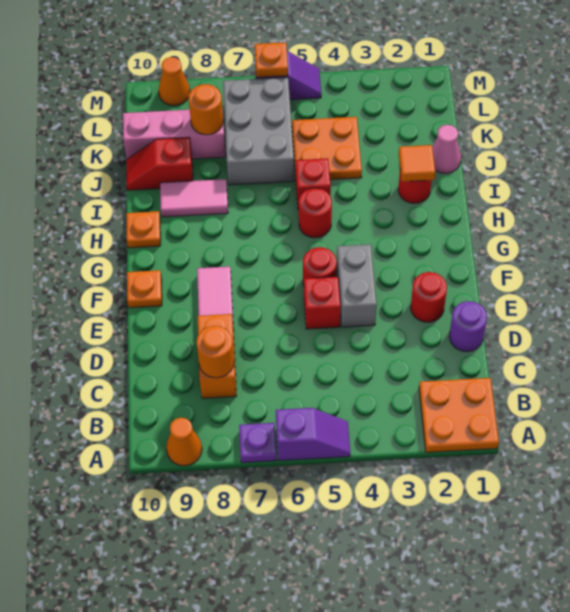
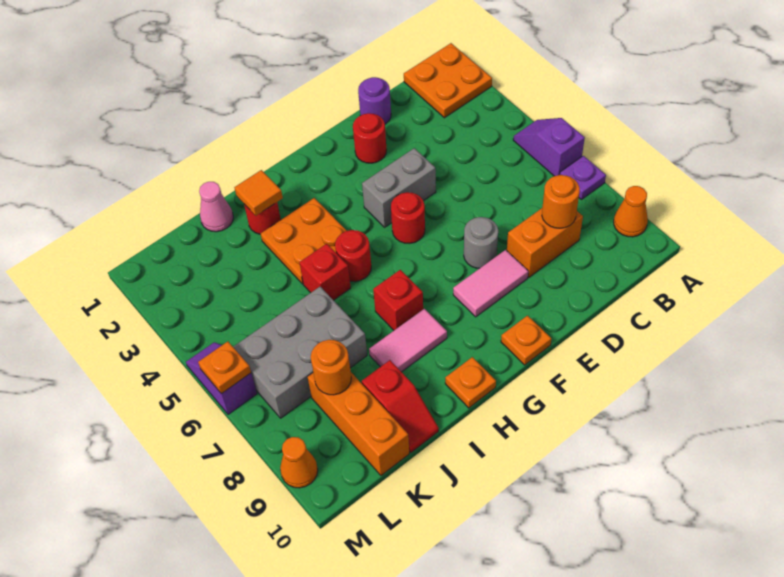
red brick E5 level 1 -> red brick H7 level 1
none -> grey round brick E7 level 1
pink tile I8:I9 level 1 -> pink tile H8:I8 level 1
orange plate J4:K5 level 1 -> orange plate H3:I4 level 1
pink brick K8:K10 level 1 -> orange brick K8:K10 level 1

